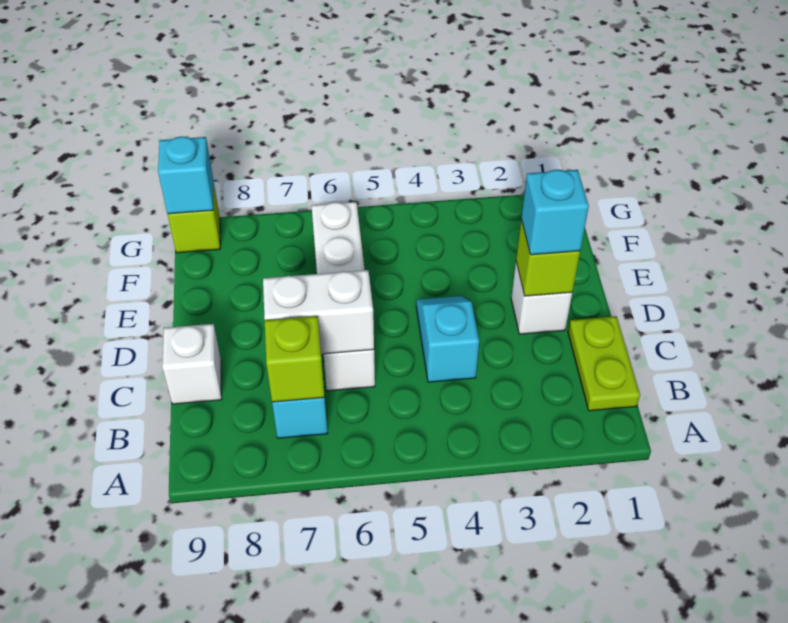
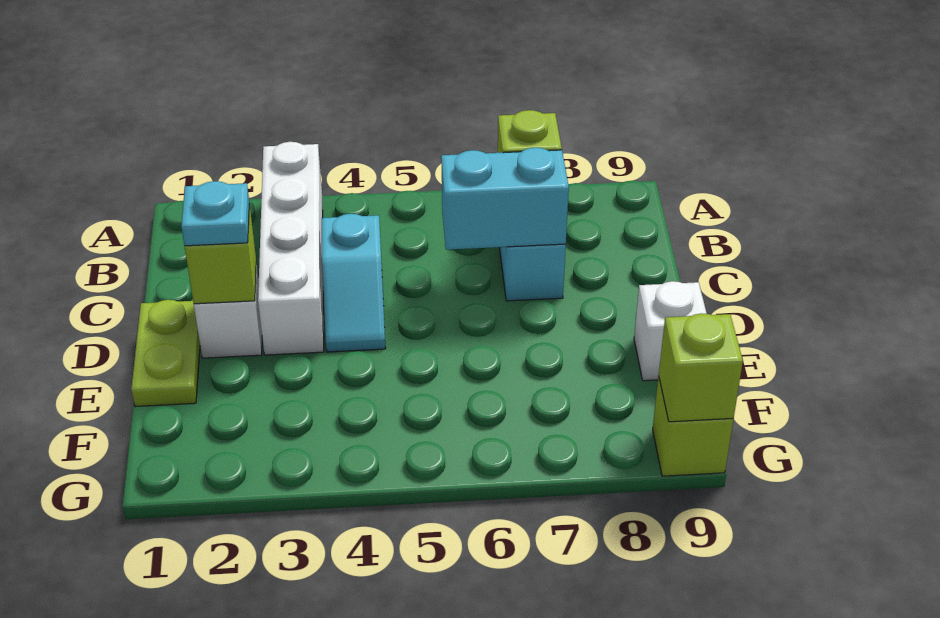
lime plate B1:C1 level 1 -> lime plate D1:E1 level 1
white brick C6:F6 level 1 -> white brick A3:D3 level 1
white brick C6:C7 level 2 -> cyan brick C6:C7 level 2
white brick C9 level 1 -> white brick E9 level 1
cyan brick D2 level 3 -> cyan plate D2 level 3
cyan brick G9 level 2 -> lime brick G9 level 2

